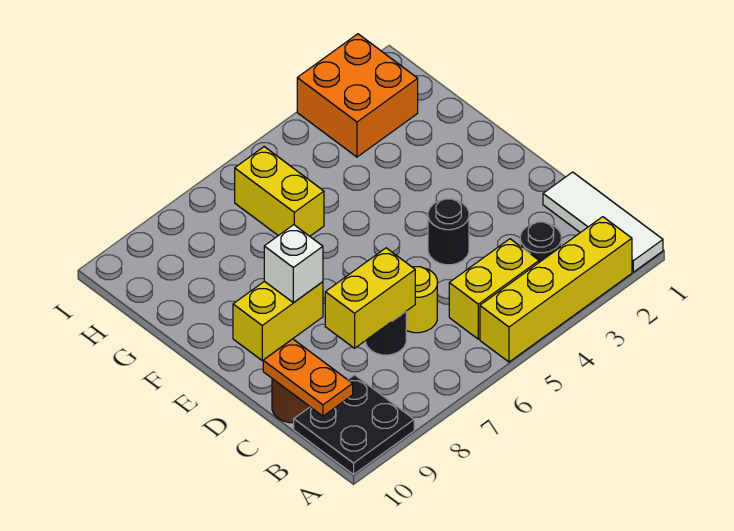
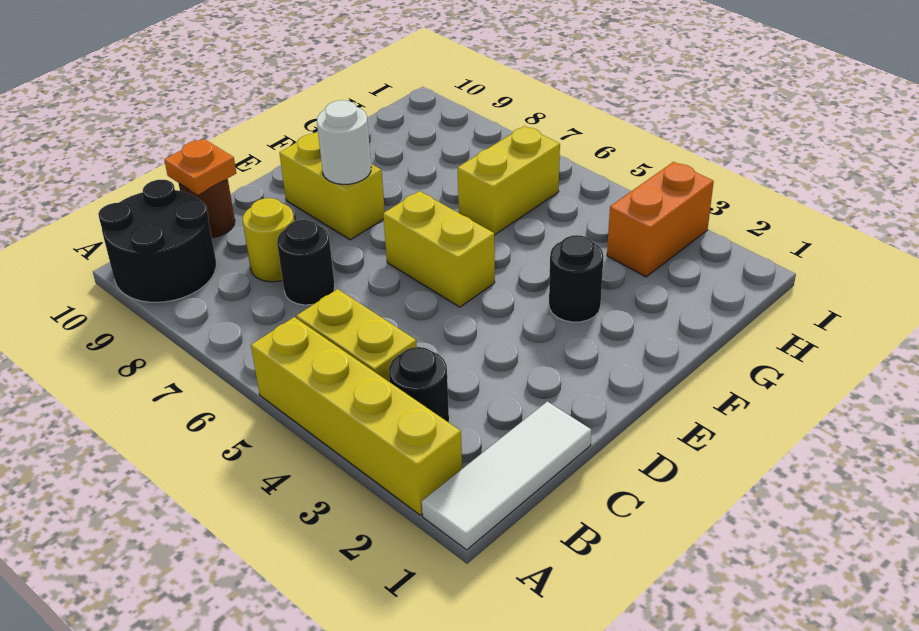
black plate A9:B10 level 1 -> black round brick A9:B10 level 1
orange plate B10:C10 level 2 -> orange plate C10 level 2
yellow round brick C6 level 1 -> yellow round brick C8 level 1
yellow brick C7:C8 level 2 -> yellow brick E5:E6 level 1
black round brick D4 level 1 -> black round brick F3 level 1
white brick E8 level 2 -> white round brick E8 level 2
orange brick H2:I3 level 1 -> orange brick H3:I3 level 1

